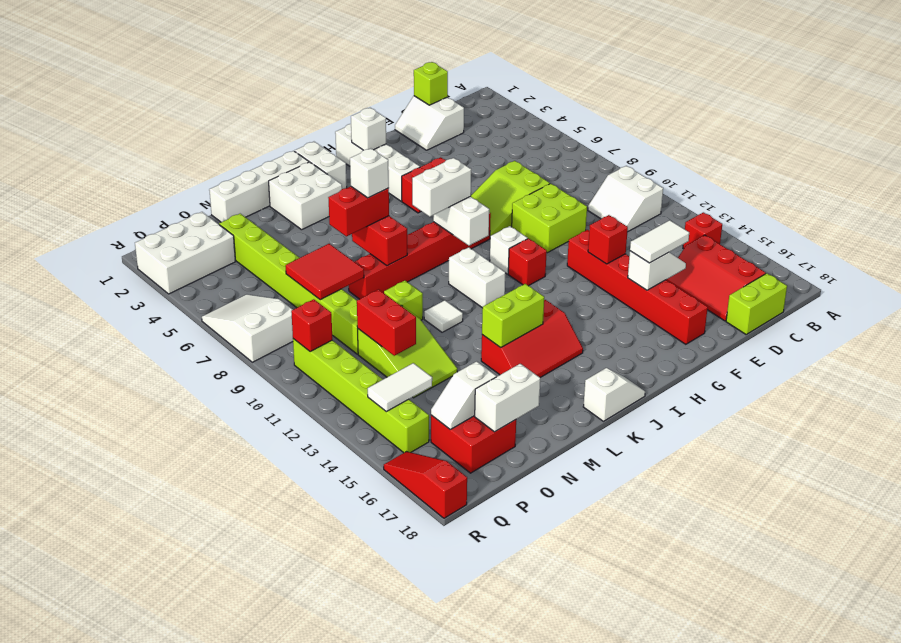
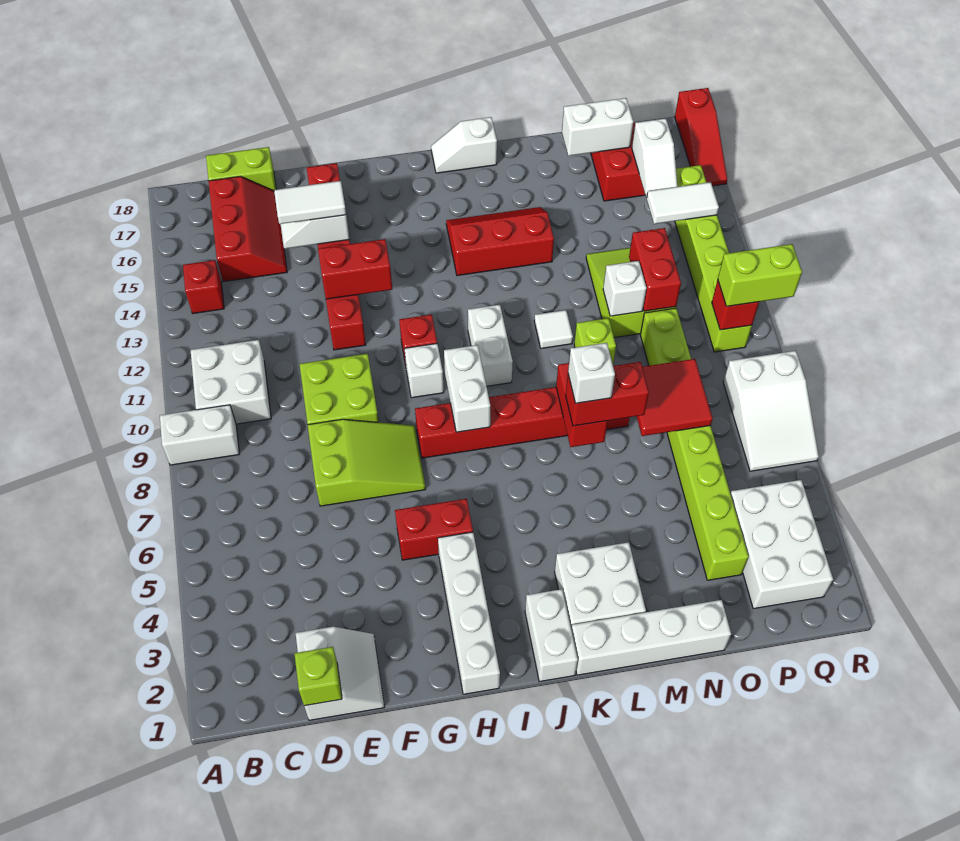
white slope B10:C11 level 1 top B -> white brick B10:C11 level 1
red brick F13 level 2 -> red brick F13:G13 level 2
white brick H2 level 2 -> white brick N11 level 2
white brick I8:J8 level 3 -> white brick A9:B9 level 1
lime brick K14:L14 level 2 -> lime brick Q10:R10 level 3
white slope O16:P16 level 2 top O -> white slope P15:P16 level 2 top 16
white brick P2:R3 level 1 -> white brick P2:Q4 level 1

